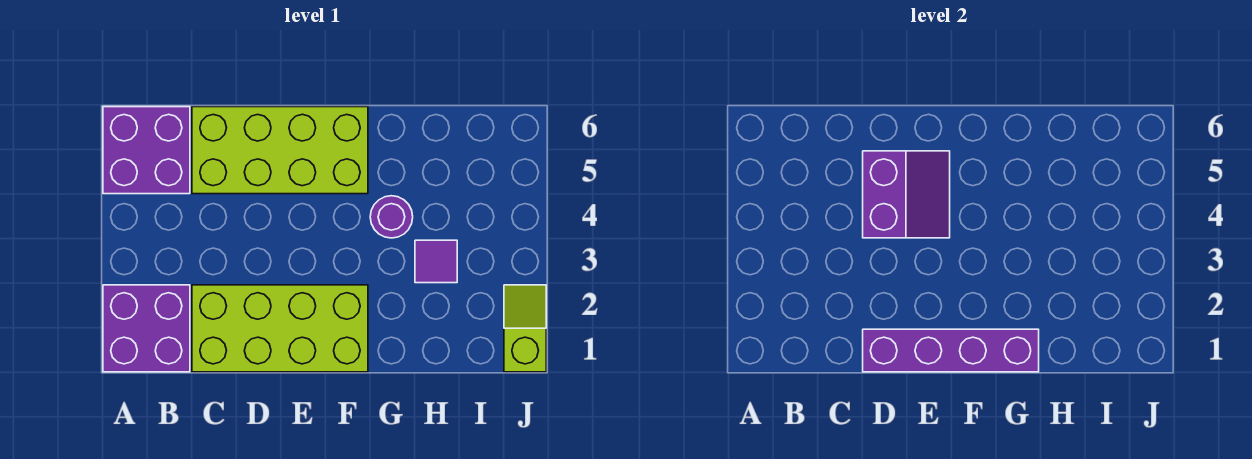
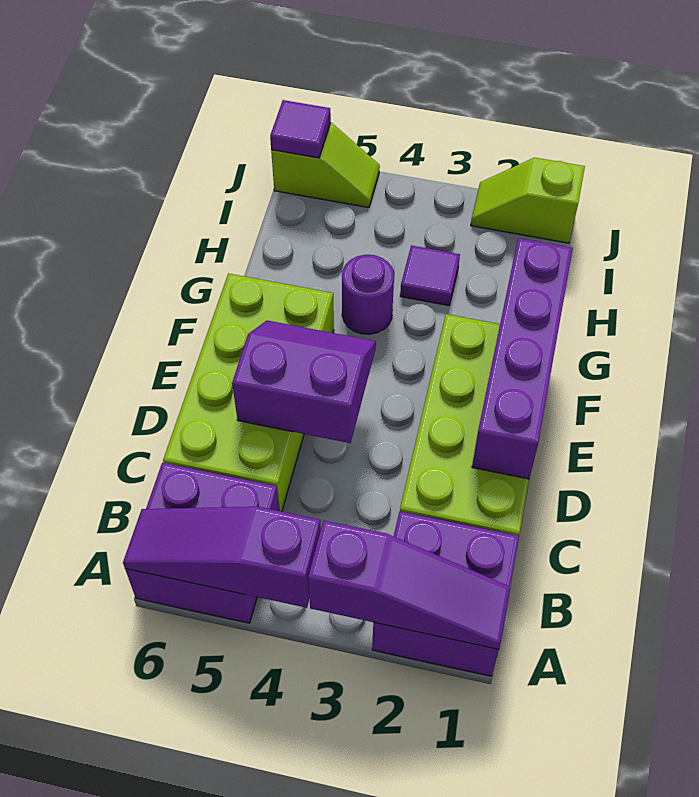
none -> purple slope A1:A3 level 2 top 3
none -> purple slope A4:A6 level 2 top 4
none -> lime slope J5:J6 level 1 top 6
none -> purple tile J6 level 2

